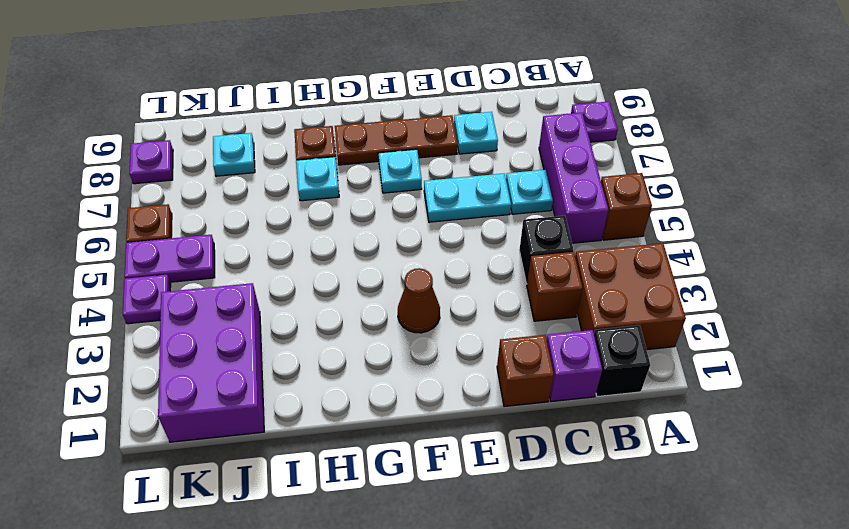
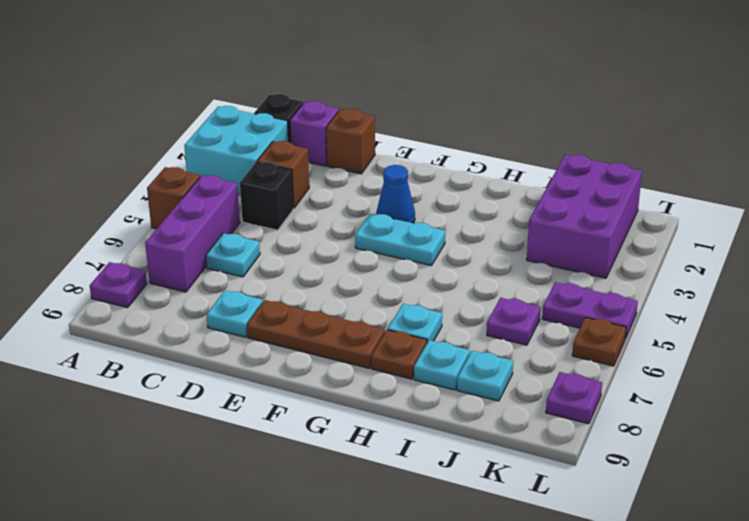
brown brick A2:B3 level 1 -> cyan brick A2:B3 level 1
cyan plate D6:E6 level 1 -> cyan plate F4:G4 level 1
brown cone F3 level 1 -> blue cone F3 level 1
cyan plate F7 level 1 -> cyan plate I8 level 1
purple plate L4 level 1 -> purple plate J6 level 1

